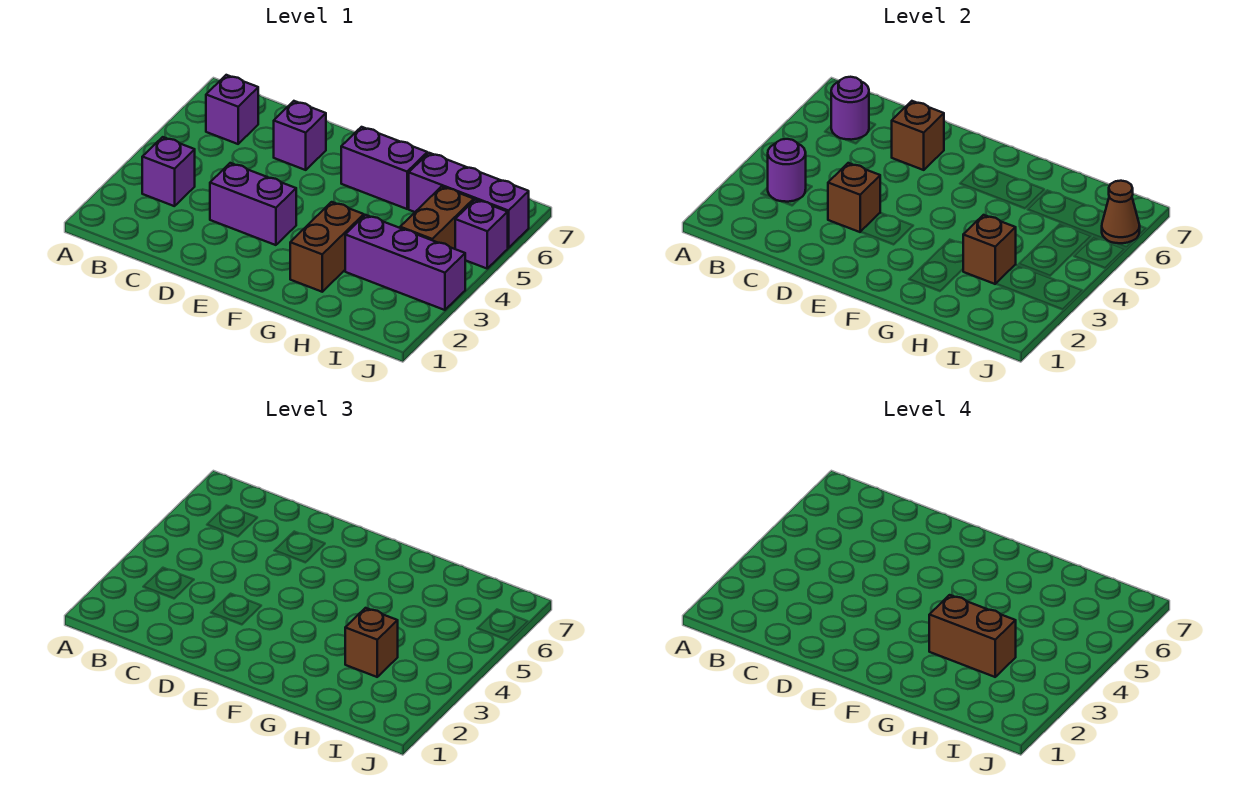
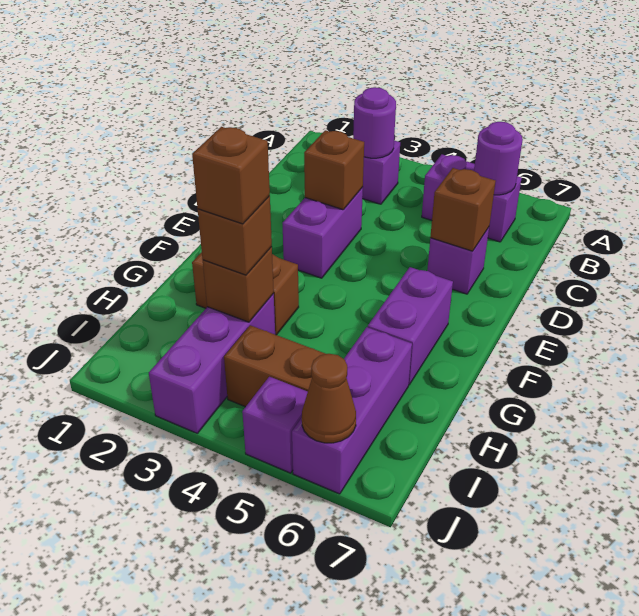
purple brick B6 level 1 -> purple brick B5:B6 level 1
brown brick G3:H3 level 4 -> brown brick H3 level 4

